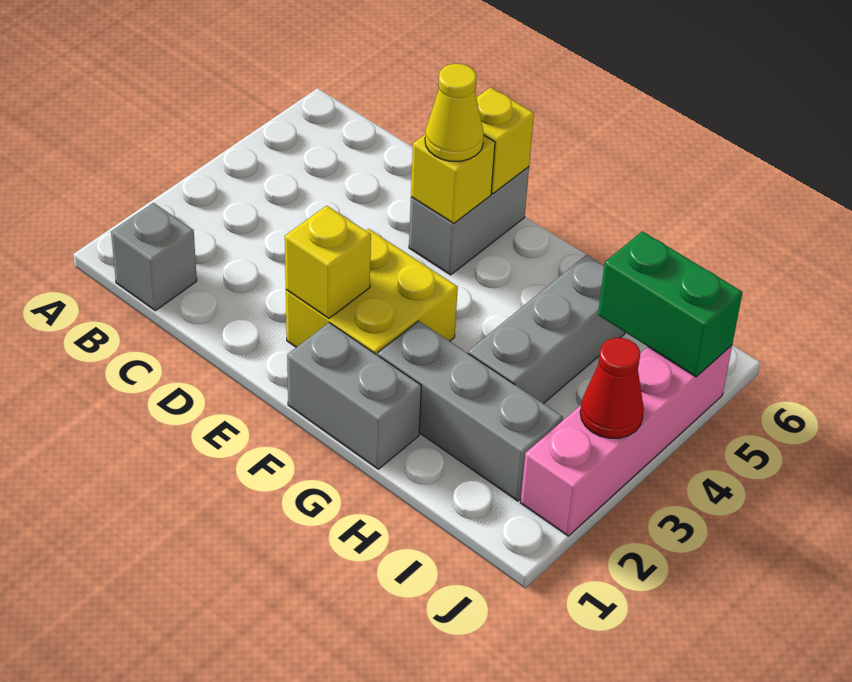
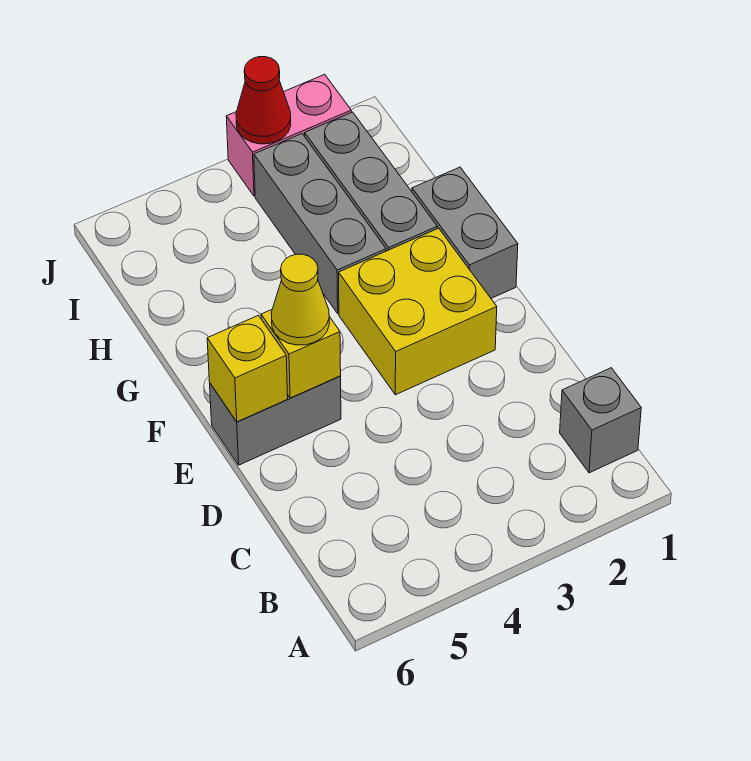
yellow brick E2 level 2 -> none
grey brick H3:H5 level 1 -> grey brick G3:I3 level 1
green brick I5:J5 level 2 -> none
pink brick J2:J5 level 1 -> pink brick J2:J3 level 1

